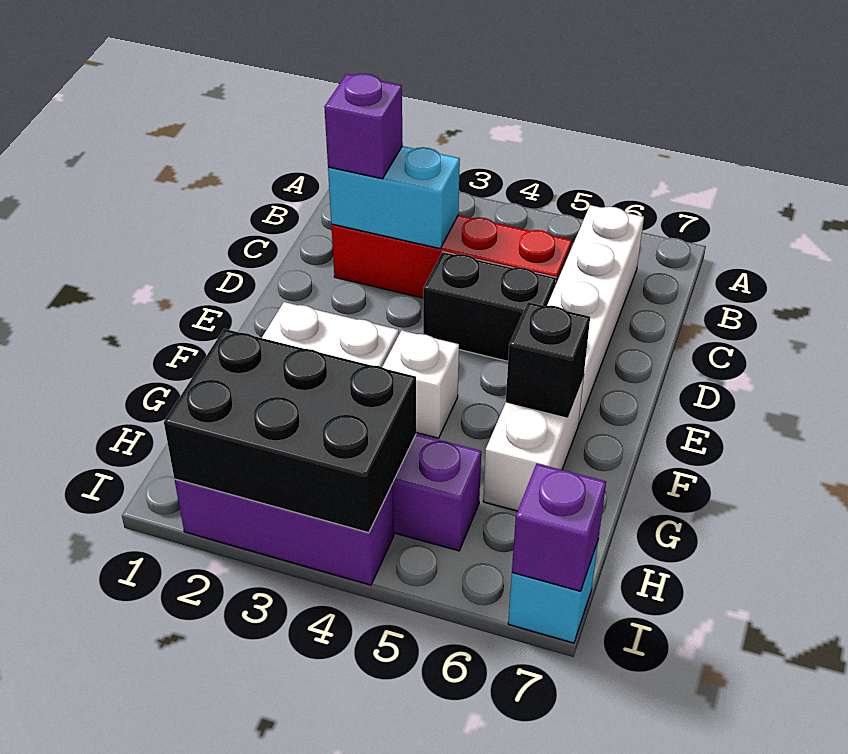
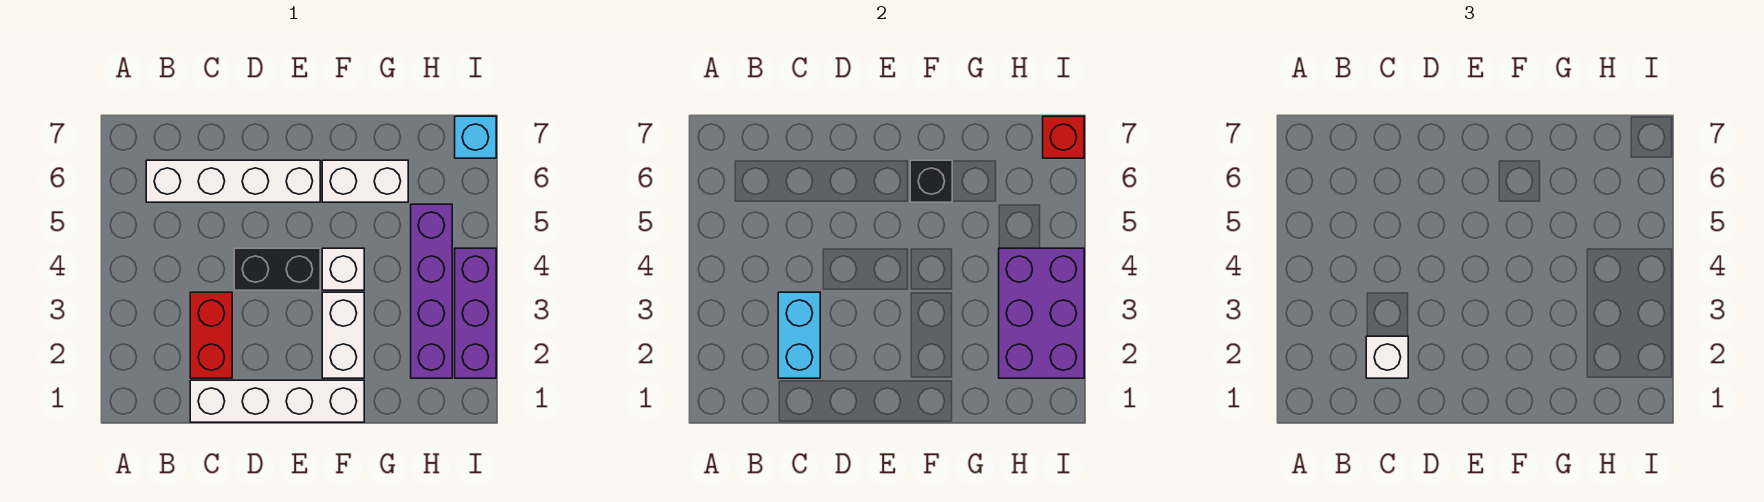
none -> white brick C1:F1 level 1
red brick C2:C5 level 1 -> red brick C2:C3 level 1
purple brick C2 level 3 -> white brick C2 level 3
black brick D4:D5 level 1 -> black brick D4:E4 level 1
black brick H2:I4 level 2 -> purple brick H2:I4 level 2
purple brick I7 level 2 -> red brick I7 level 2

